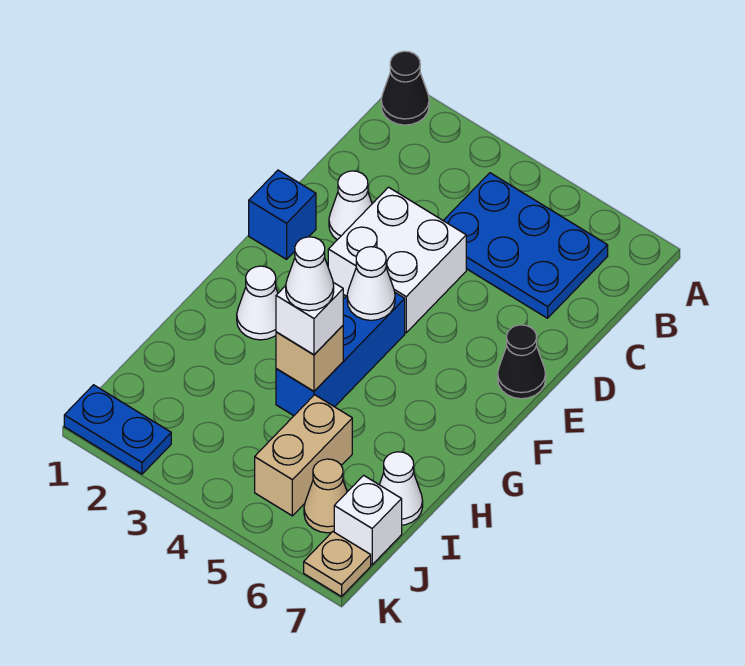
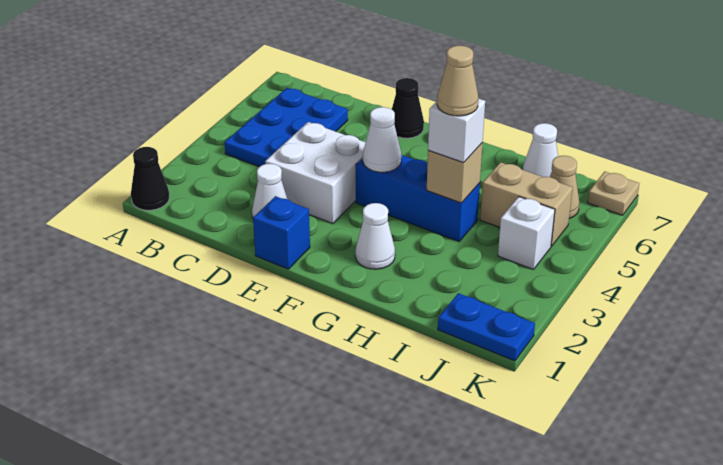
white cone H4 level 4 -> tan cone H4 level 4
white brick J7 level 1 -> white brick J4 level 1
blue plate K1:K2 level 1 -> blue plate J1:K1 level 1

